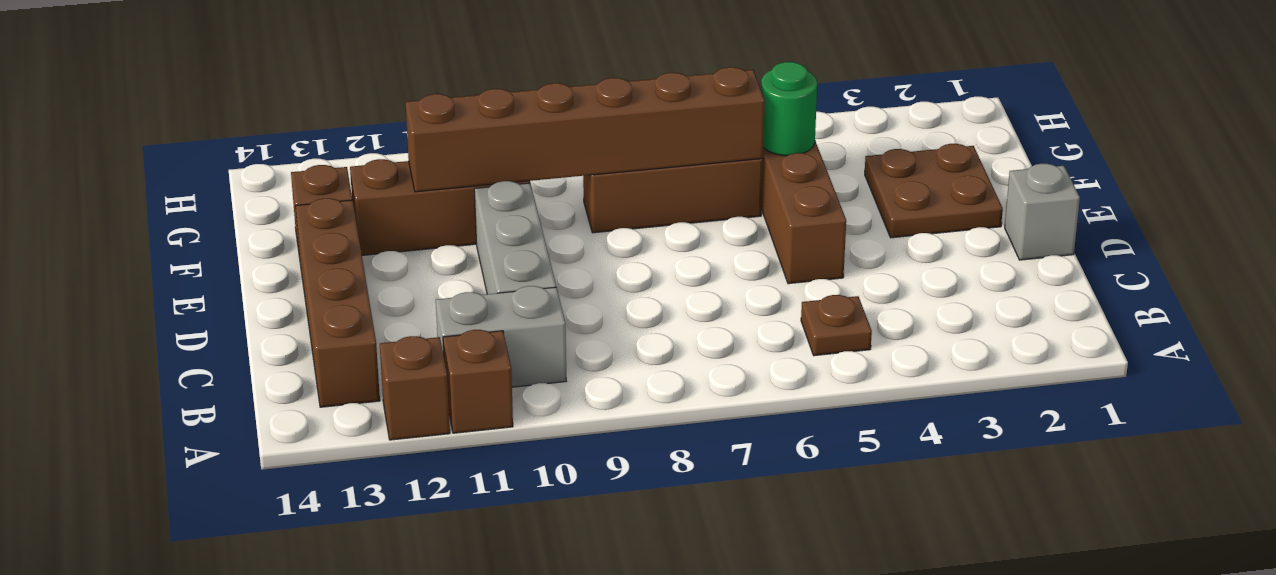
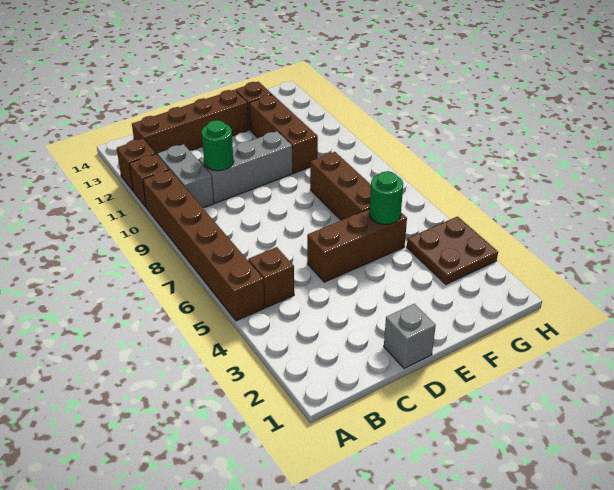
brown plate B5 level 1 -> brown brick B5 level 1
none -> green round brick C10 level 2
brown plate E2:F3 level 1 -> brown plate G3:H4 level 1
brown brick F6:F11 level 2 -> brown brick A5:A10 level 1

